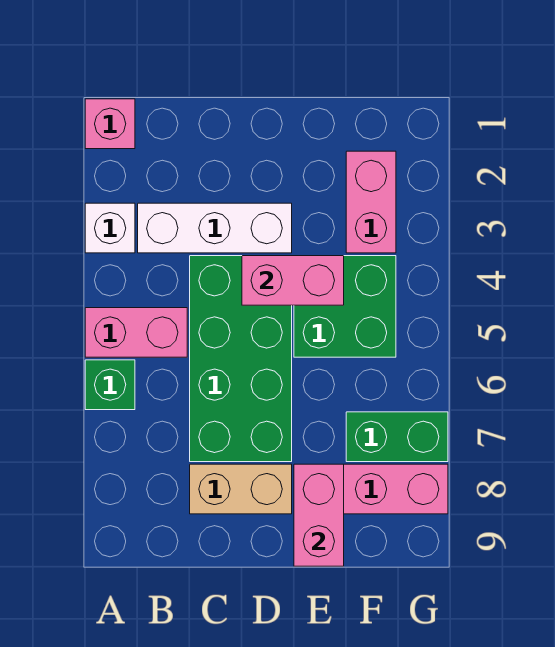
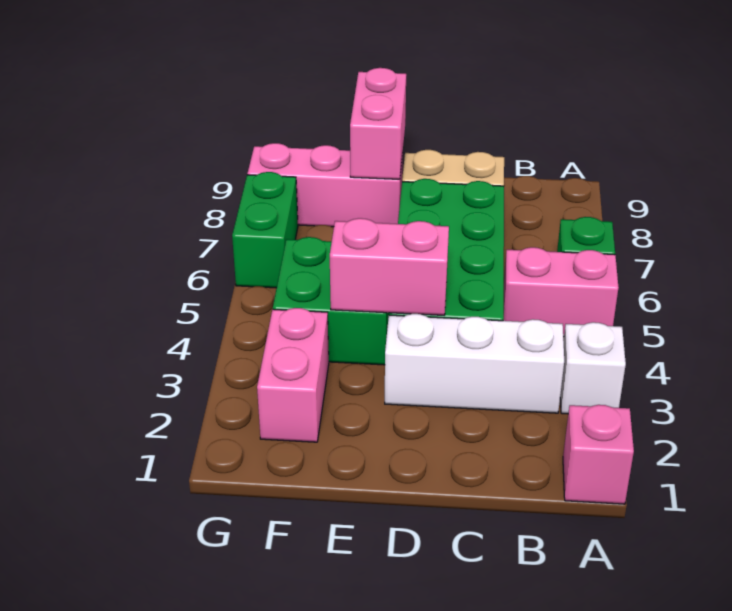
green brick F7:G7 level 1 -> green brick G6:G7 level 1

